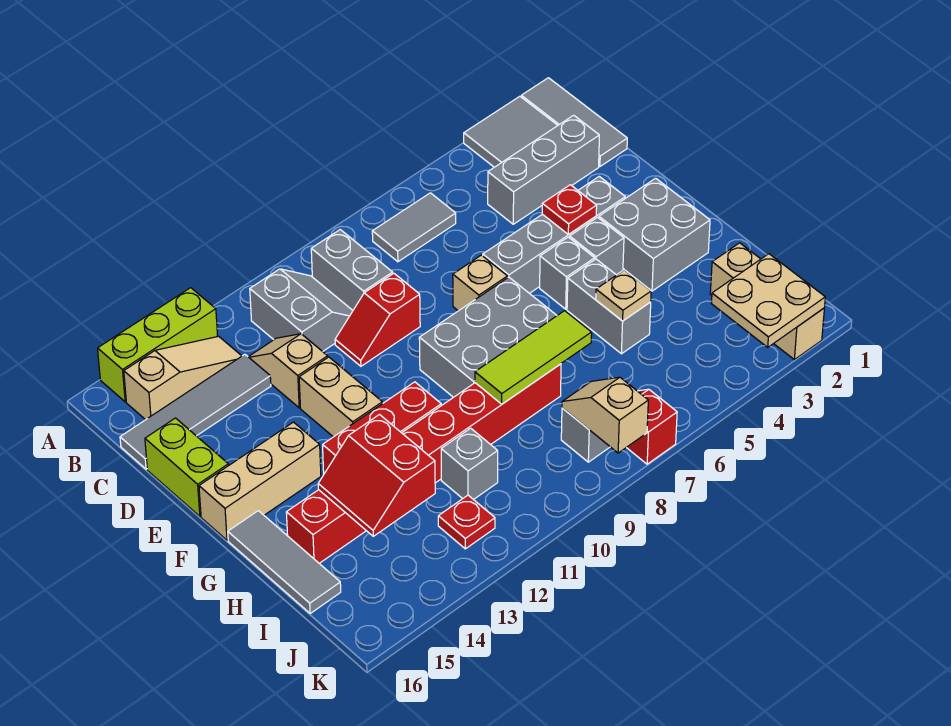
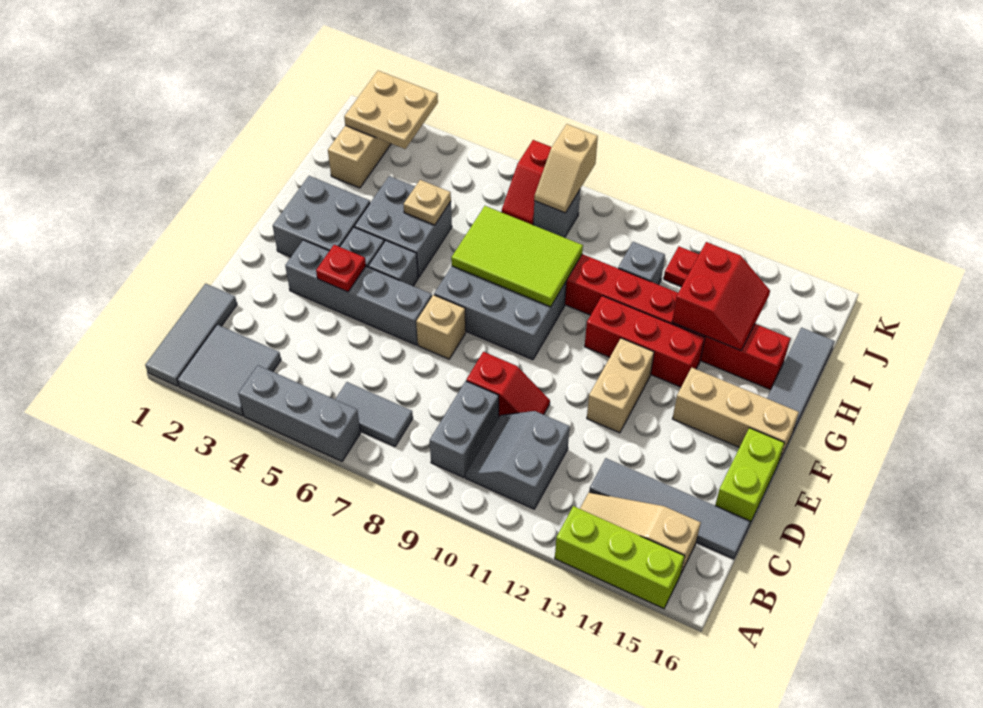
grey brick C2:C4 level 1 -> grey brick A4:A6 level 1
tan slope C12:D12 level 1 top D -> none
grey brick G5:H5 level 1 -> grey brick G4:H5 level 1
lime tile H7:H9 level 2 -> lime tile G7:H9 level 2

